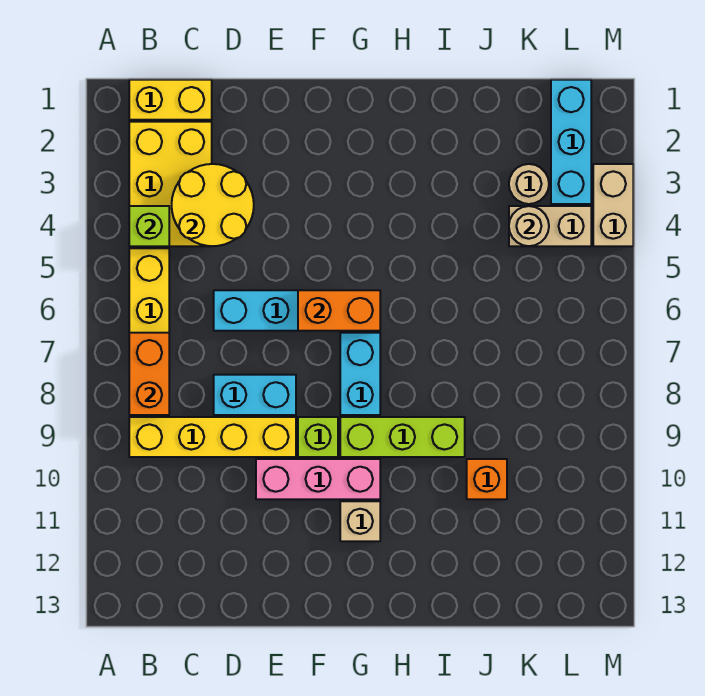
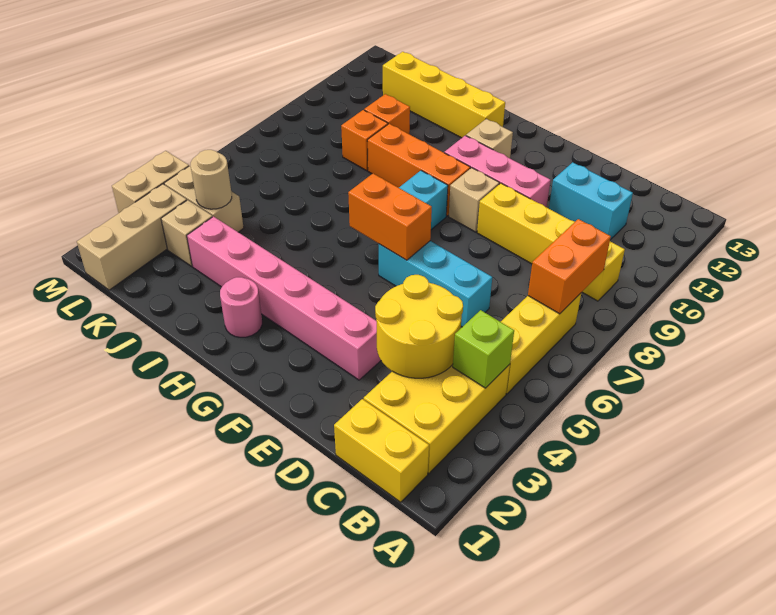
cyan brick D8:E8 level 1 -> cyan brick C11:D11 level 1
none -> pink brick E3:J3 level 1
lime brick F9 level 1 -> tan brick F9 level 1
lime brick G9:I9 level 1 -> orange brick G9:I9 level 1
none -> pink round brick H2 level 1
none -> yellow brick H12:K12 level 1
none -> orange brick J9 level 1
tan round brick K3 level 1 -> tan brick K3 level 1
cyan brick L1:L3 level 1 -> tan brick L1:L3 level 1

